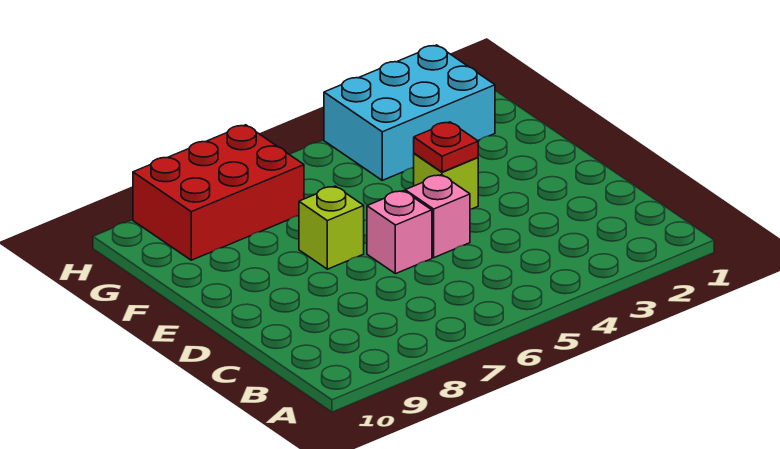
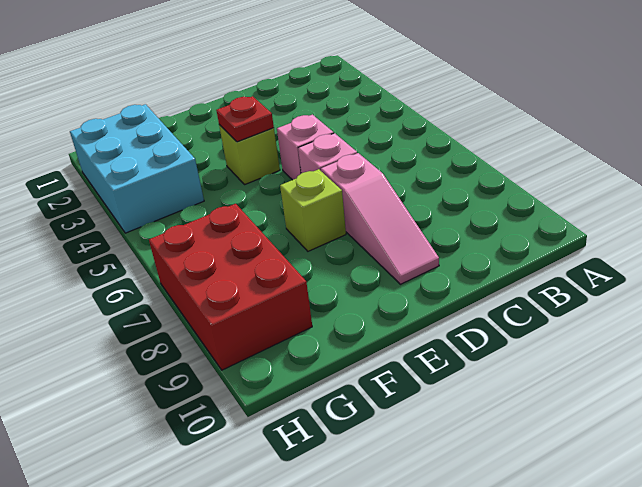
none -> pink slope D7:D9 level 1 top 7

